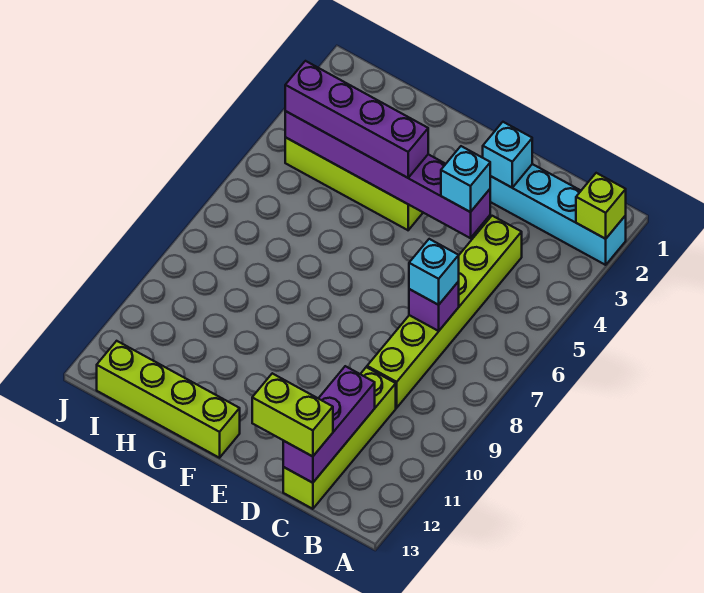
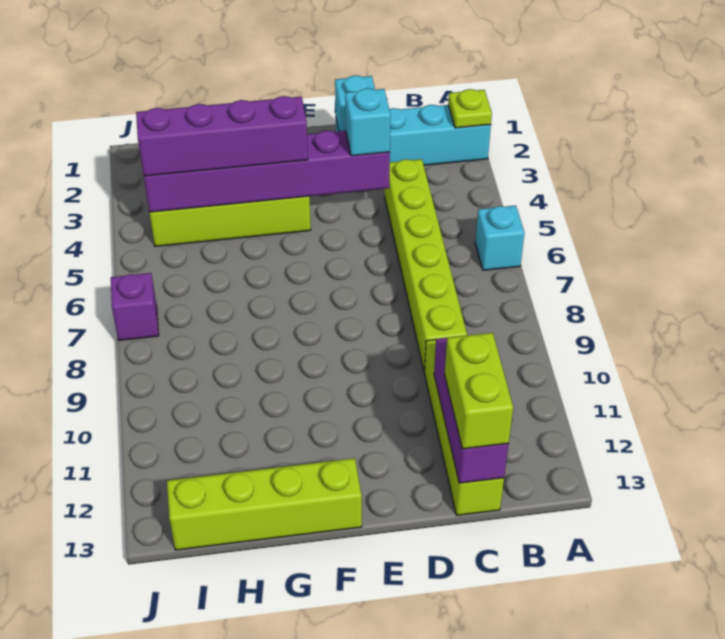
lime brick A2 level 2 -> lime plate A2 level 2
purple brick C7 level 2 -> purple brick J7 level 1
cyan brick C7 level 3 -> cyan brick A6 level 1
lime brick C13:D13 level 3 -> lime brick C12:C13 level 3

